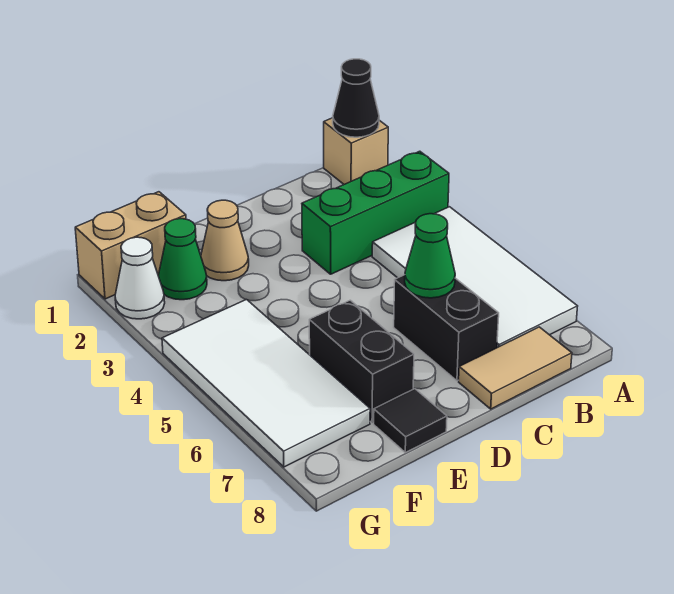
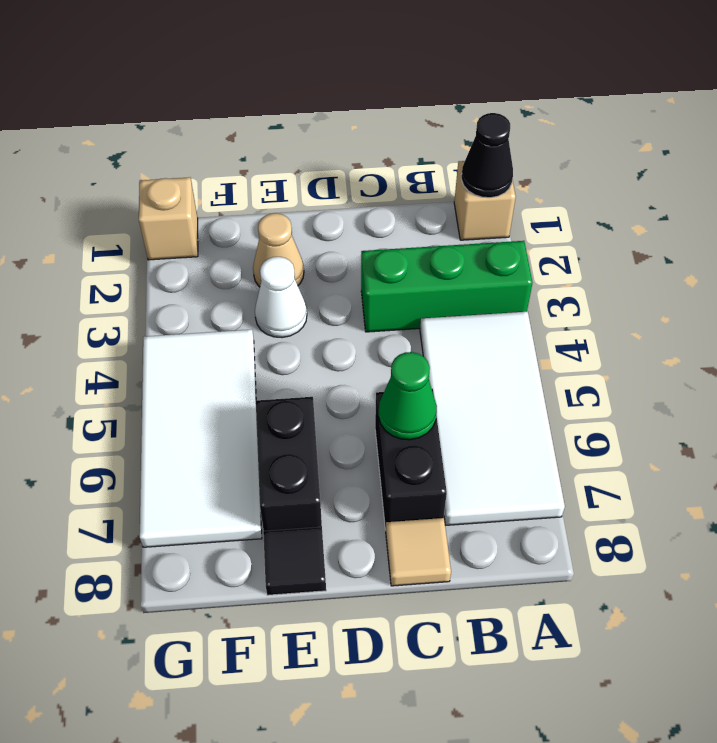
tan tile B8:C8 level 1 -> tan tile C8 level 1
tan brick F1:G1 level 1 -> tan brick G1 level 1
green cone F2 level 1 -> none
white cone G2 level 1 -> white cone E3 level 1

